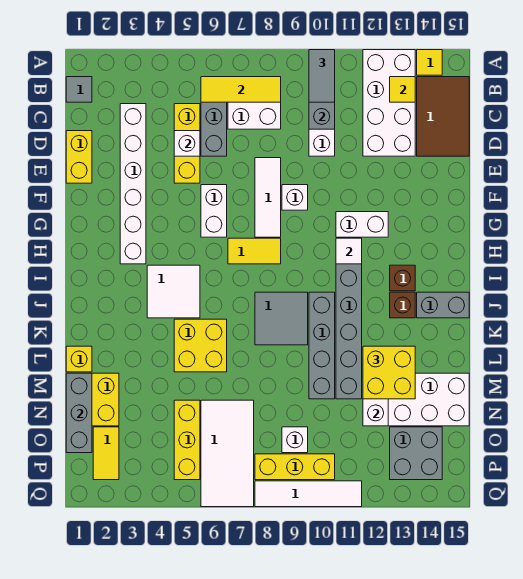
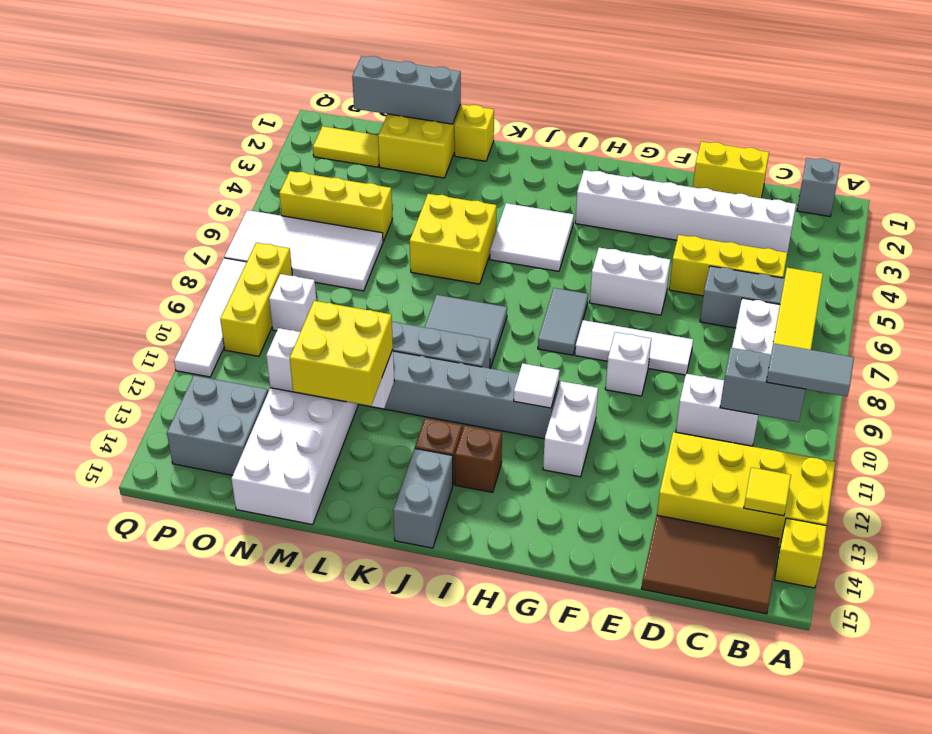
white brick A12:D13 level 1 -> yellow brick A12:D13 level 1
yellow tile A14 level 1 -> yellow brick A14 level 1
grey tile B1 level 1 -> grey brick B1 level 1
white brick D5 level 2 -> none
yellow tile H7:H8 level 1 -> grey tile H7:H8 level 1

